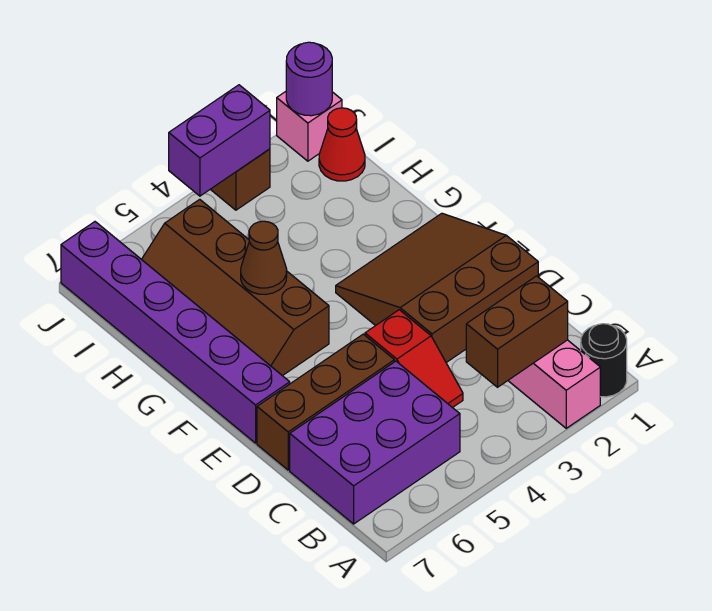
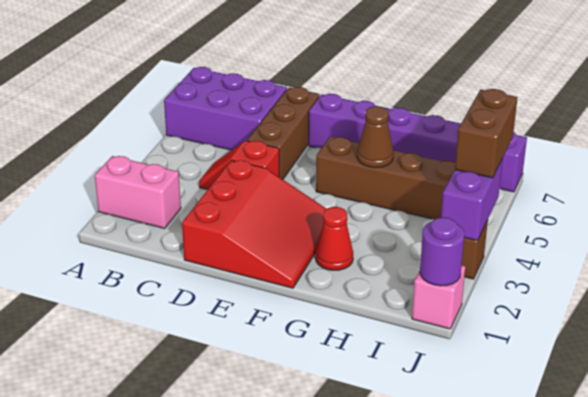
black round brick A1 level 1 -> none
brown brick B2:B3 level 2 -> brown brick J4:J5 level 3
purple brick B5:C7 level 1 -> purple brick A6:C7 level 1
brown slope D1:F3 level 1 top D -> red slope D1:F3 level 1 top D
red cone I1 level 1 -> red cone G2 level 1

